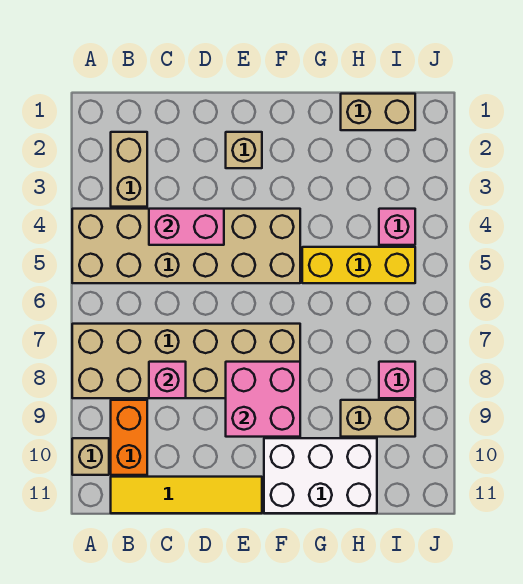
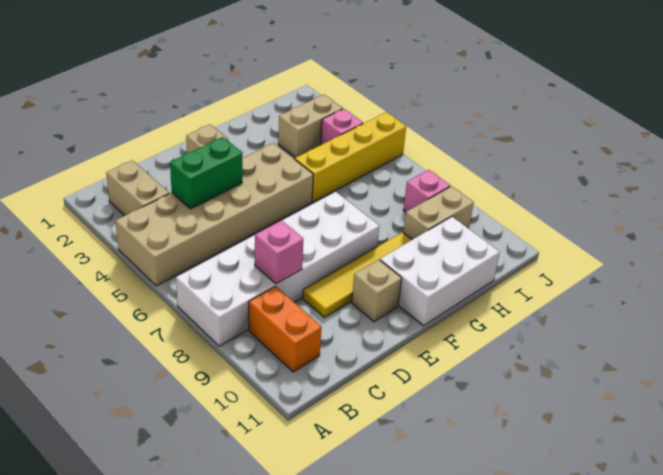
tan brick A7:F8 level 1 -> white brick A7:F8 level 1
tan brick A10 level 1 -> tan brick E10 level 1
yellow tile B11:E11 level 1 -> yellow tile D9:G9 level 1
pink brick C4:D4 level 2 -> green brick C4:D4 level 2
pink brick E8:F9 level 2 -> none
yellow brick G5:I5 level 1 -> yellow brick G5:J5 level 1
tan brick H1:I1 level 1 -> tan brick H3:I3 level 1

